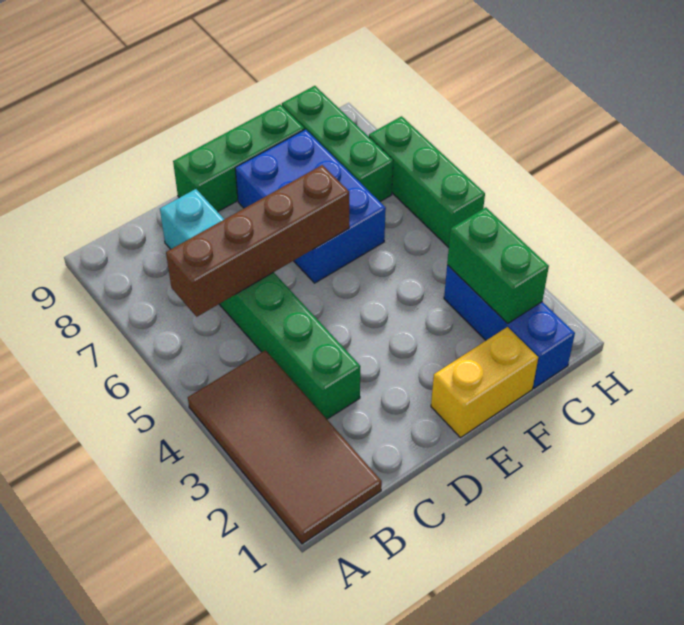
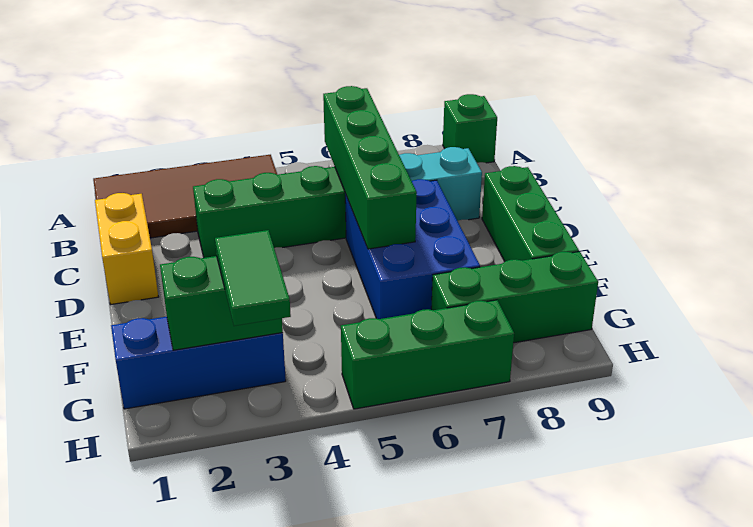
none -> green brick A9 level 1
brown brick B6:E6 level 2 -> green brick B6:E6 level 2
yellow brick E1:F1 level 1 -> yellow brick C1:D1 level 1
blue brick E6:F8 level 1 -> blue brick D6:F7 level 1
none -> green tile G3:H3 level 3

